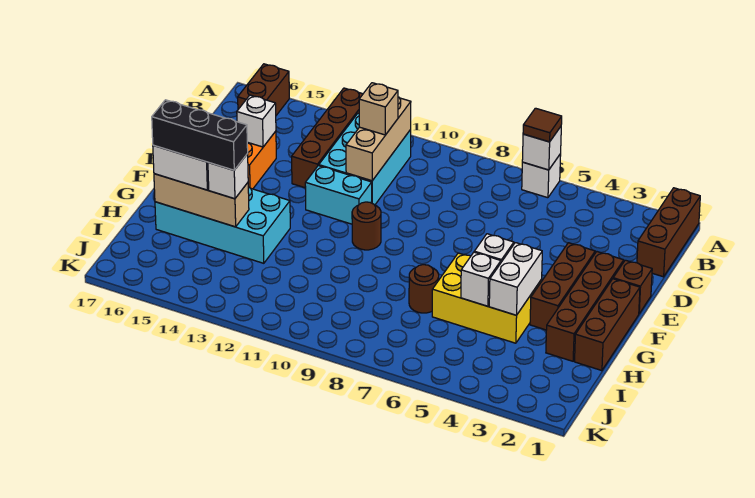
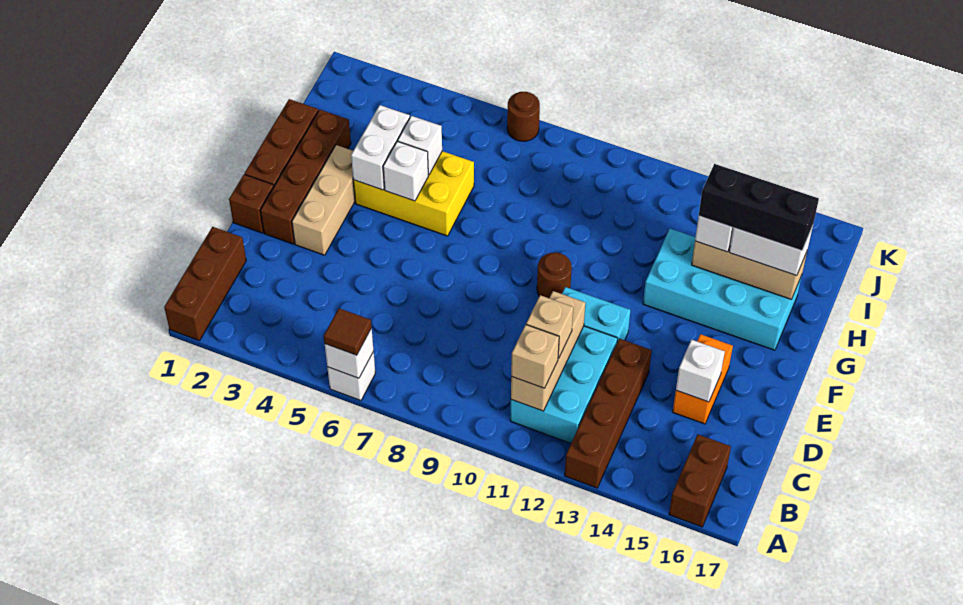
none -> tan brick B11 level 3
brown brick E3:G3 level 1 -> tan brick E3:G3 level 1
brown round brick H7 level 1 -> brown round brick K7 level 1

